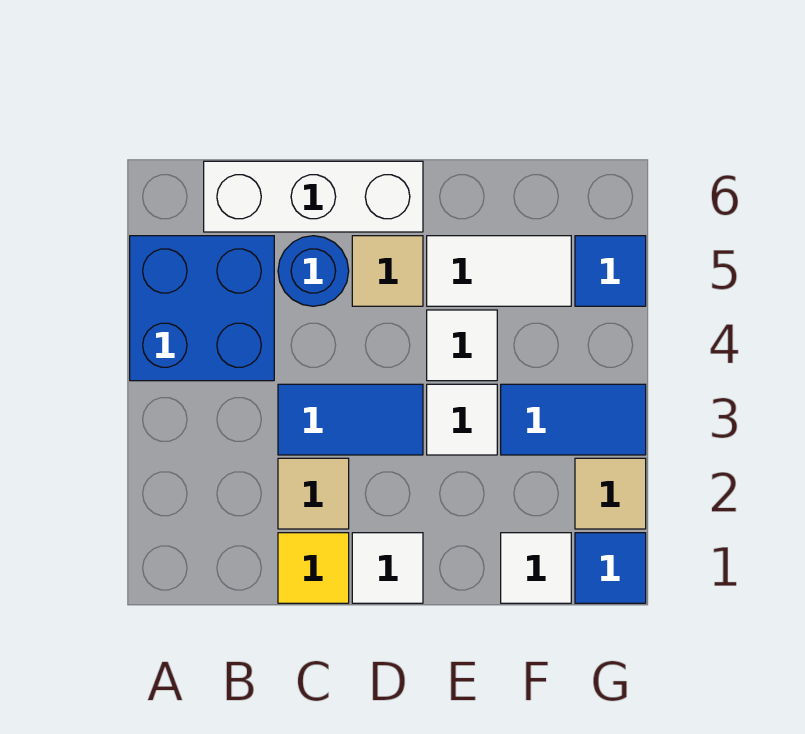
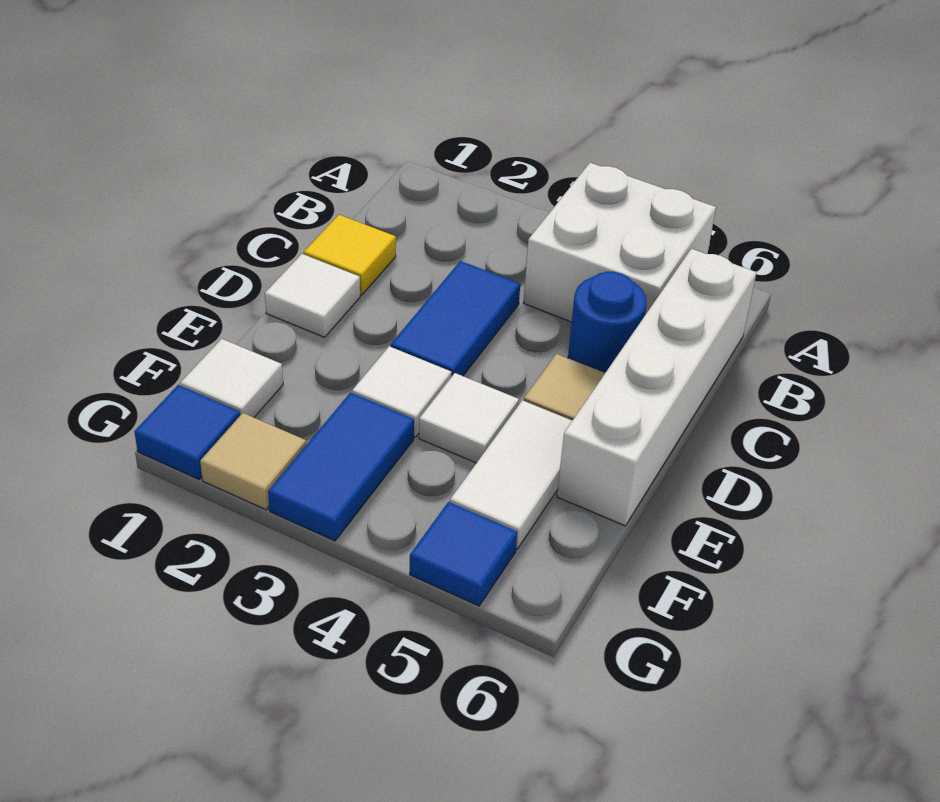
blue brick A4:B5 level 1 -> white brick A4:B5 level 1
white brick B6:D6 level 1 -> white brick B6:E6 level 1
tan tile C2 level 1 -> none

